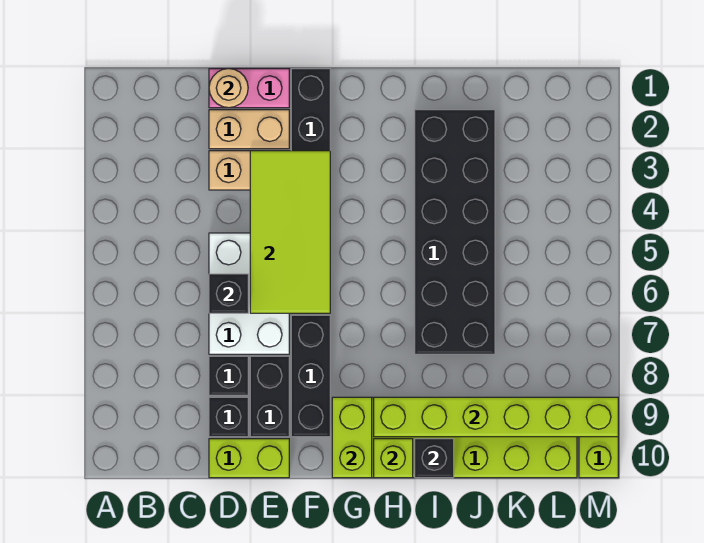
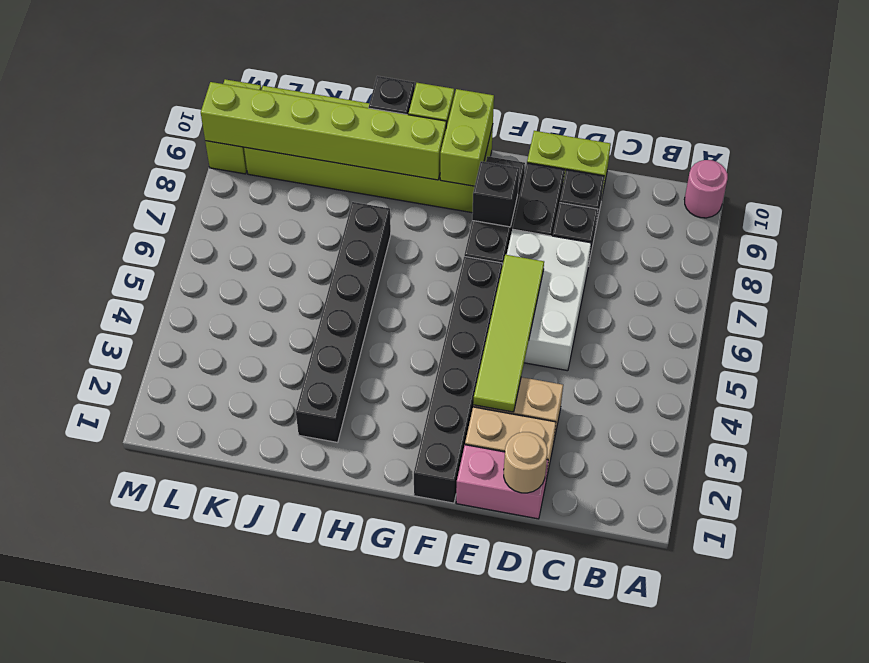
none -> pink round brick A10 level 1
black brick D6 level 2 -> black brick F8 level 2
lime tile E3:F6 level 2 -> lime tile E3:E6 level 2
black brick I2:J7 level 1 -> black brick I2:I7 level 1

